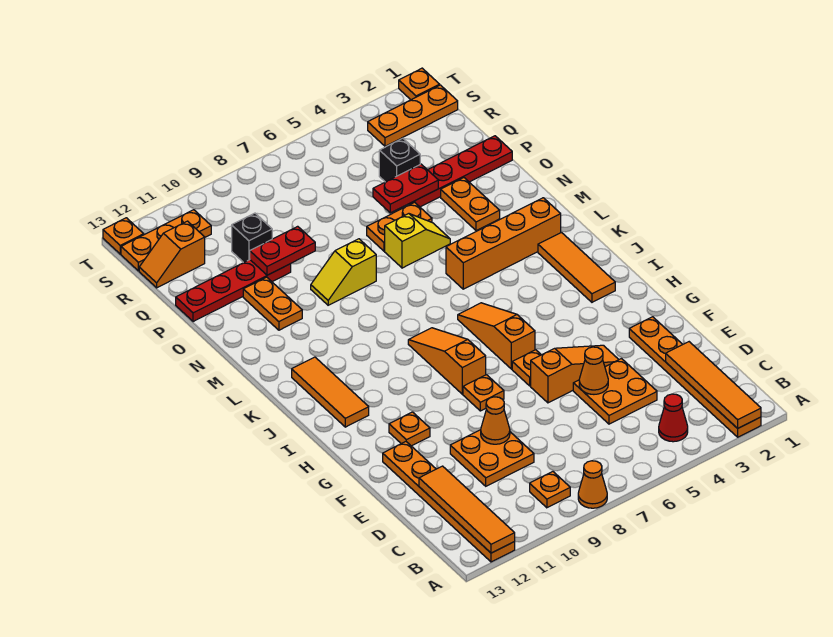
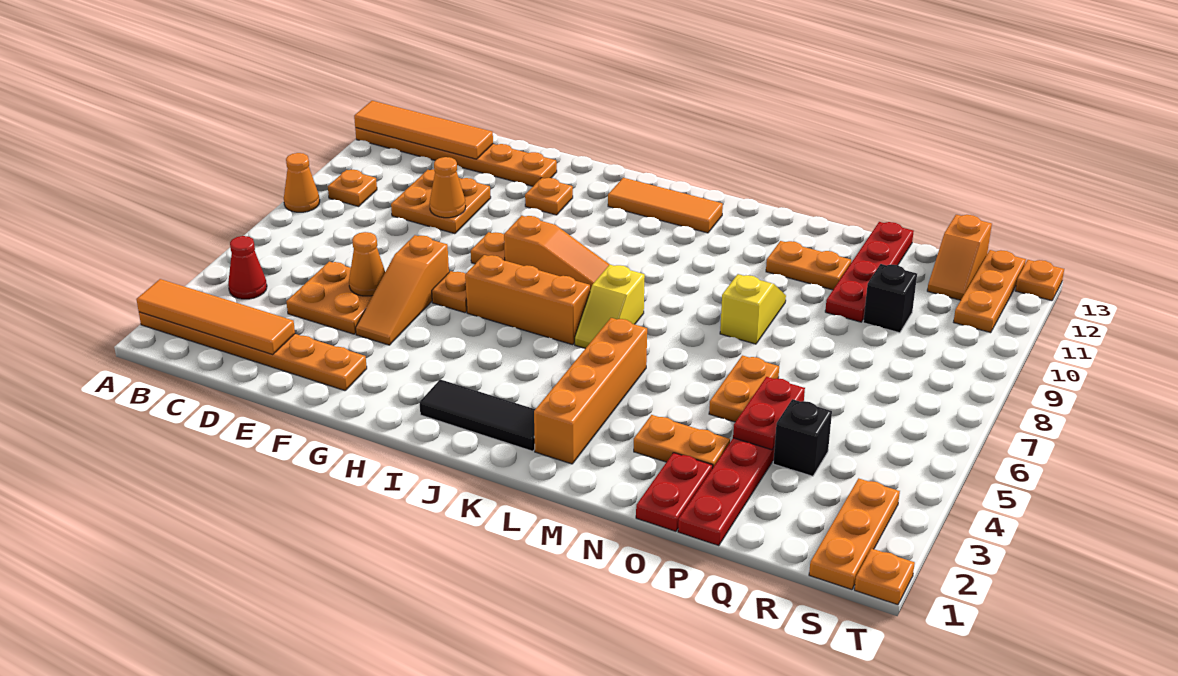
orange slope H6:J6 level 1 top H -> orange brick H6:J6 level 1
orange tile I2:K2 level 1 -> black tile I2:K2 level 1
yellow slope N5:N6 level 1 top 6 -> yellow slope K6:K7 level 1 top 7
red plate P9:P10 level 2 -> red plate O1:O2 level 1
orange slope R12:R13 level 1 top 12 -> orange slope R12:R13 level 1 top 13

